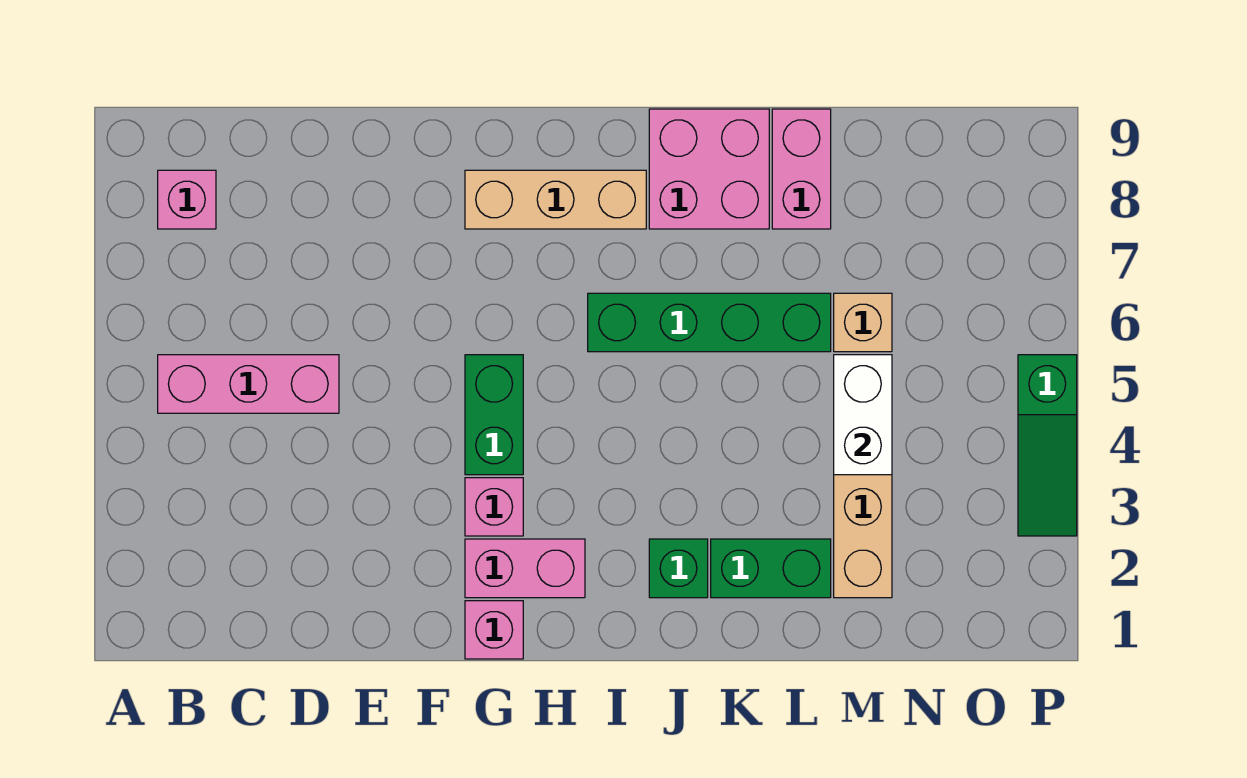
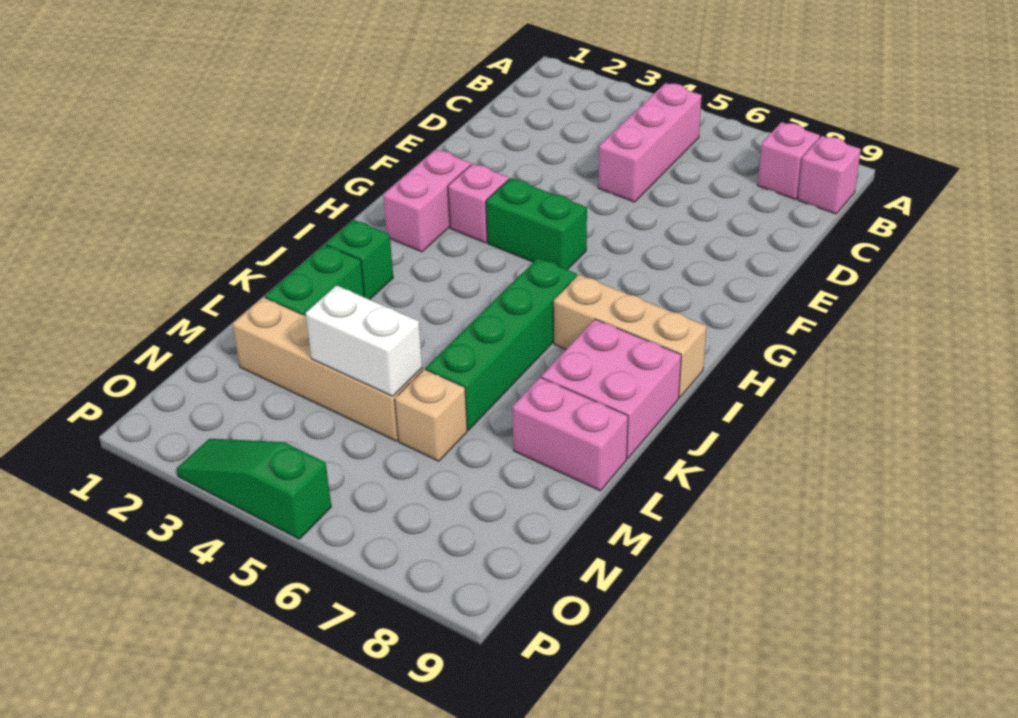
pink brick G1 level 1 -> pink brick B9 level 1
tan brick G8:I8 level 1 -> tan brick I7:I9 level 1

